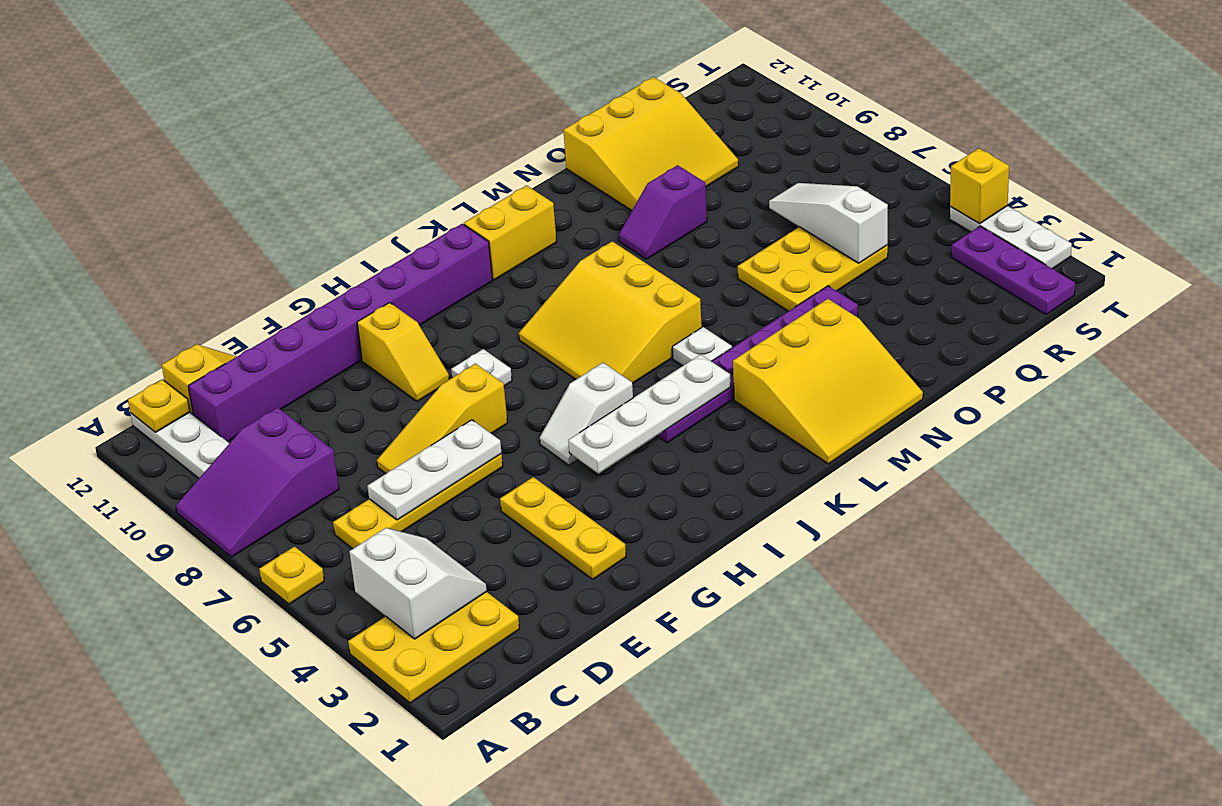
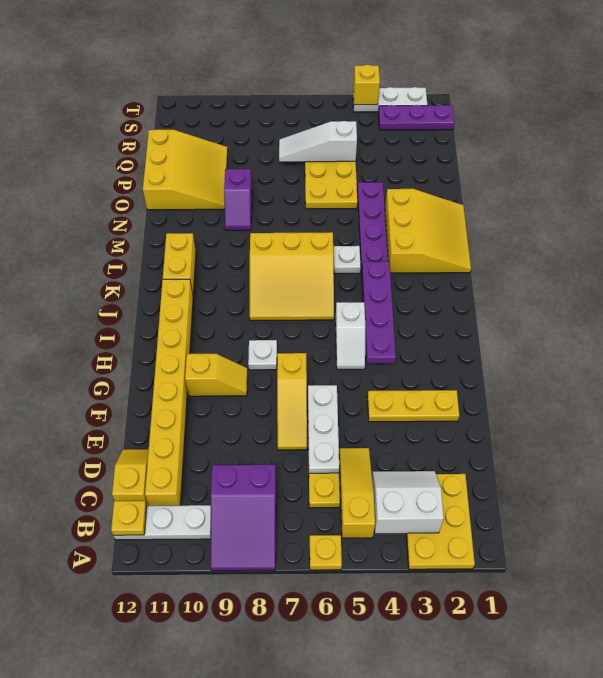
none -> yellow slope B5:D5 level 1 top B
purple brick C11:J11 level 1 -> yellow brick C11:J11 level 1
white plate H4:K4 level 2 -> purple plate H4:K4 level 2

